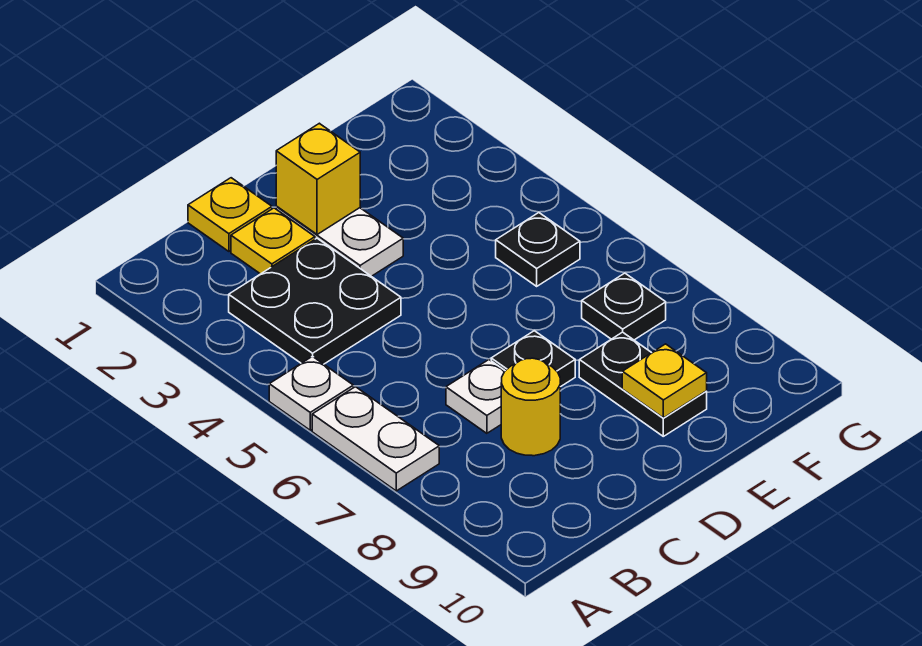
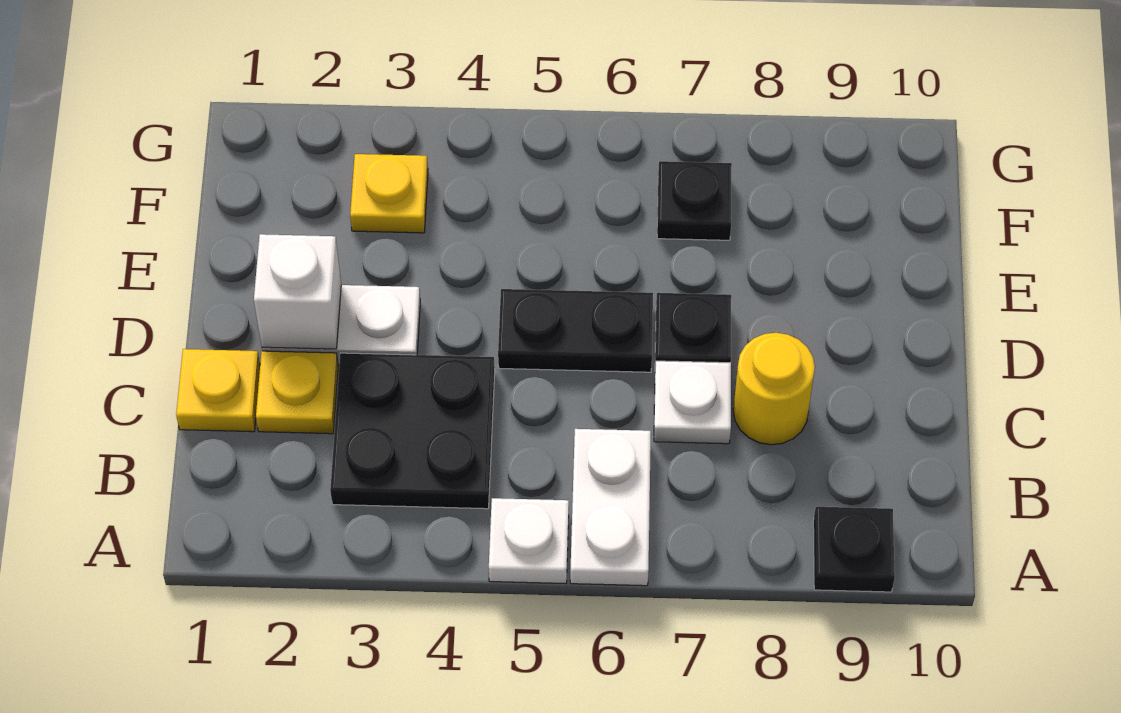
white plate A6:A7 level 1 -> white plate A6:B6 level 1
yellow brick D2 level 2 -> white brick D2 level 2
black plate E8:E9 level 1 -> black plate D5:D6 level 1
yellow plate E9 level 2 -> yellow plate F3 level 1
black plate F5 level 1 -> black plate A9 level 1

